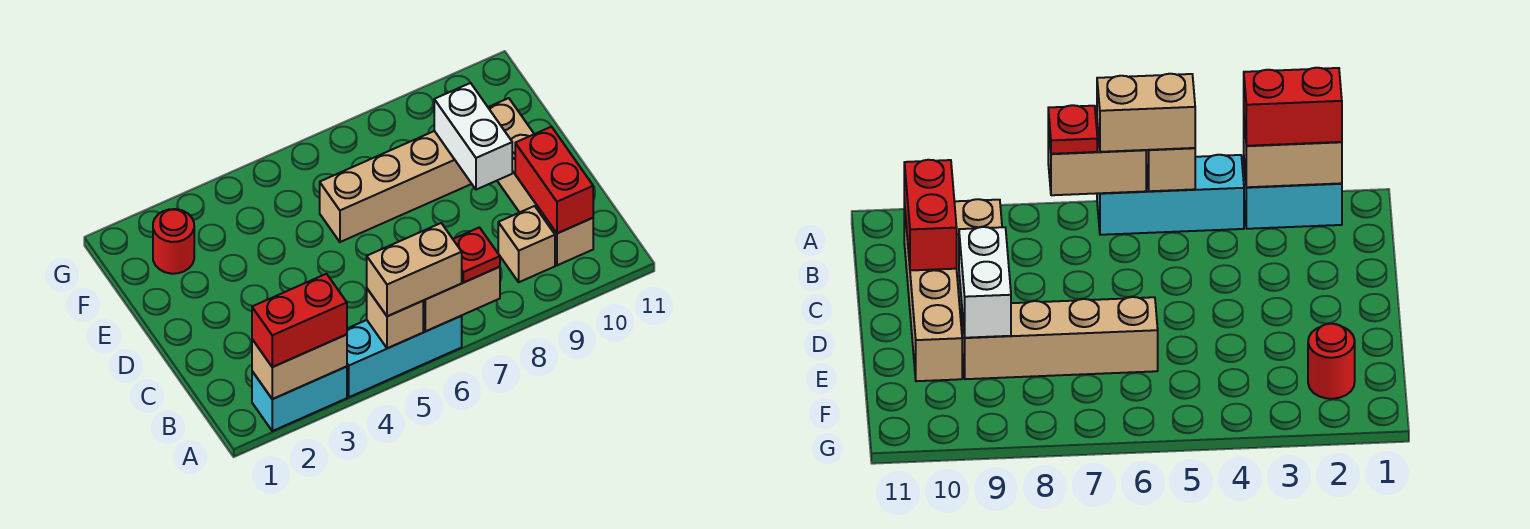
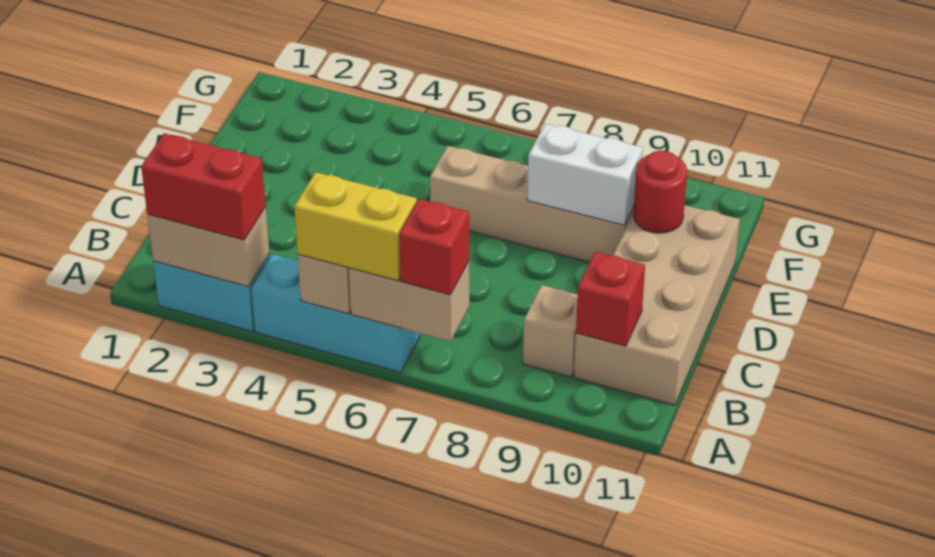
tan brick A5:A6 level 3 -> yellow brick A5:A6 level 3
red plate A7 level 3 -> red brick A7 level 3
tan brick B10:E10 level 1 -> tan brick B10:E11 level 1
red brick B10:C10 level 2 -> red brick B10 level 2
white brick D9:E9 level 2 -> white brick E8:E9 level 2
red round brick F2 level 1 -> red round brick E10 level 2

